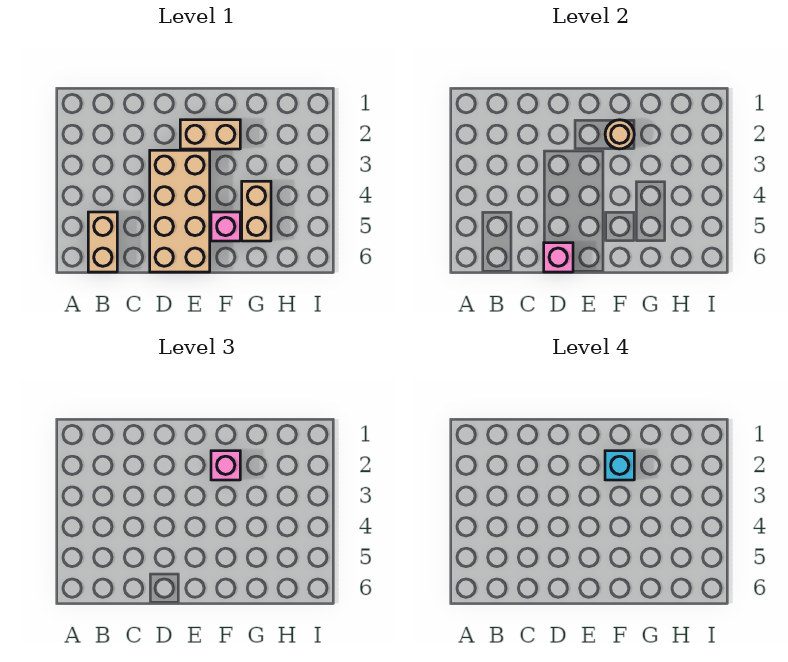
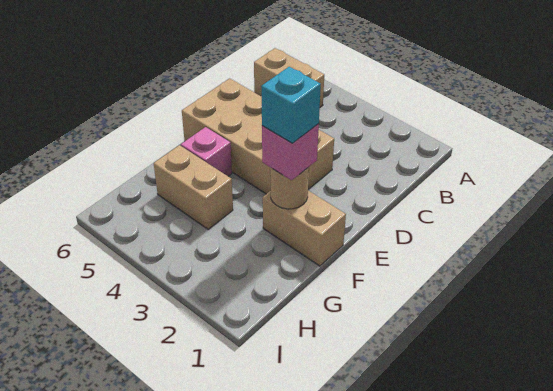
pink brick D6 level 2 -> none
tan brick E2:F2 level 1 -> tan brick F1:F2 level 1

